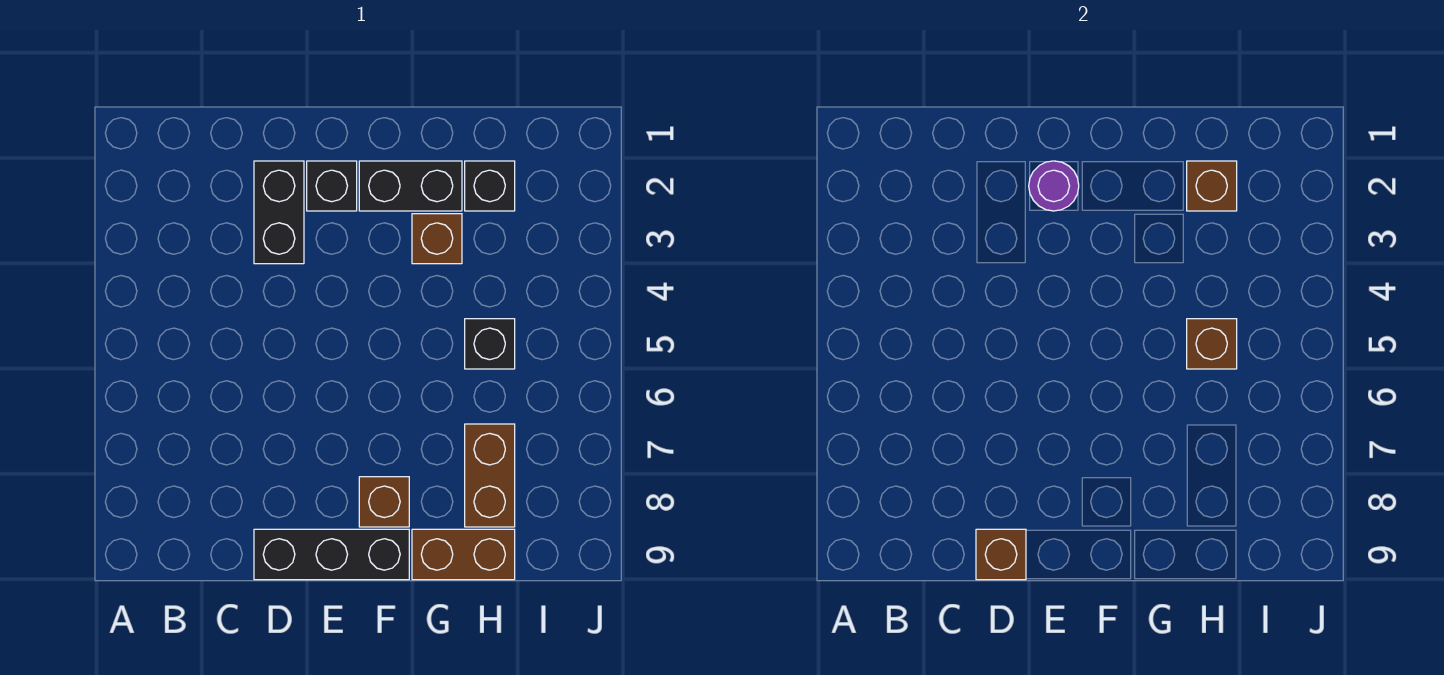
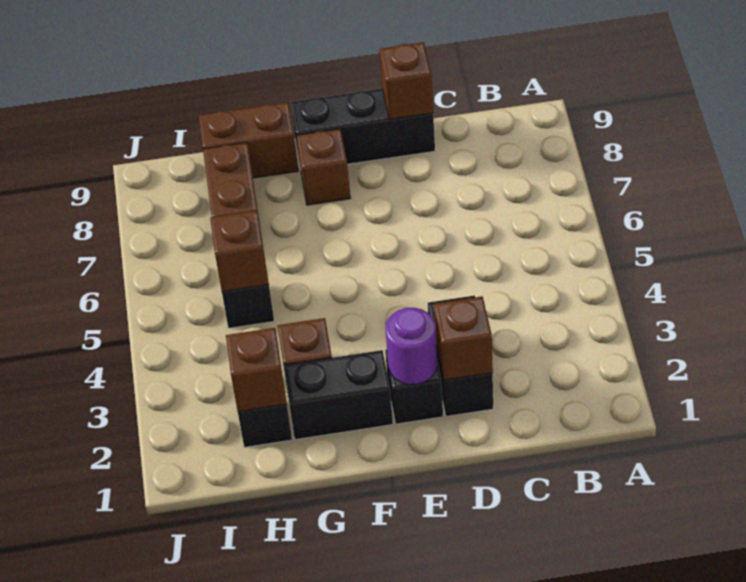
none -> brown brick D2 level 2

